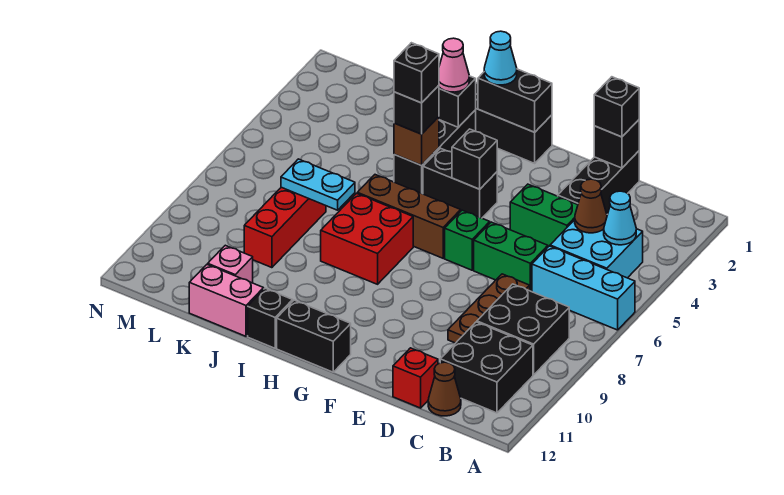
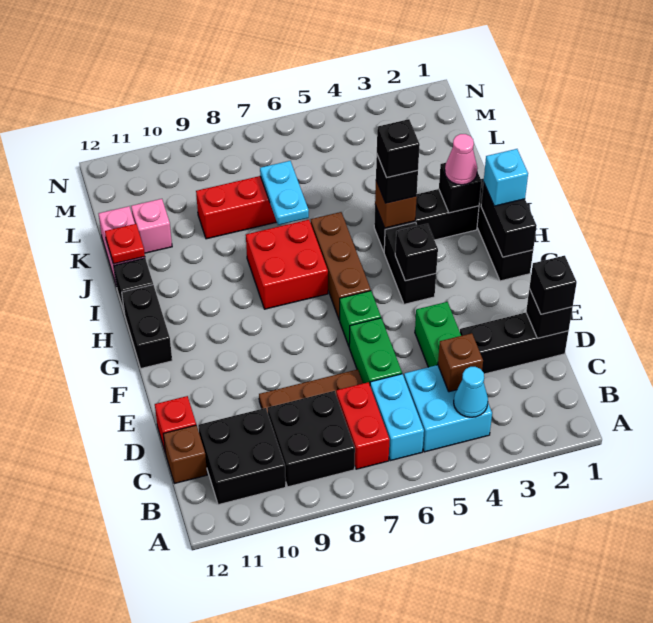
cyan brick A6:C6 level 1 -> cyan brick B6:C6 level 1
none -> red brick B7:C7 level 1
brown cone C4 level 2 -> brown brick C4 level 2
brown cone C12 level 1 -> brown brick C12 level 1
cyan cone H1 level 3 -> cyan brick H1 level 3
none -> red plate J12 level 2

